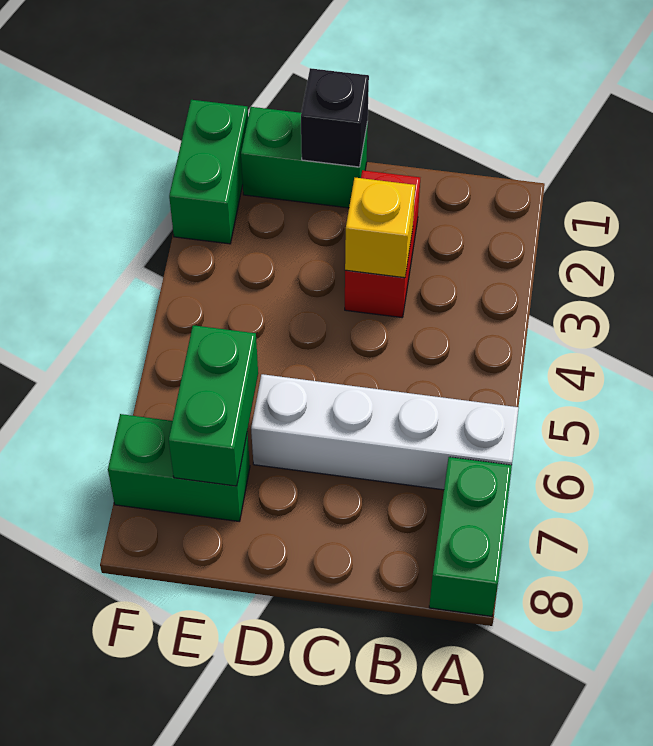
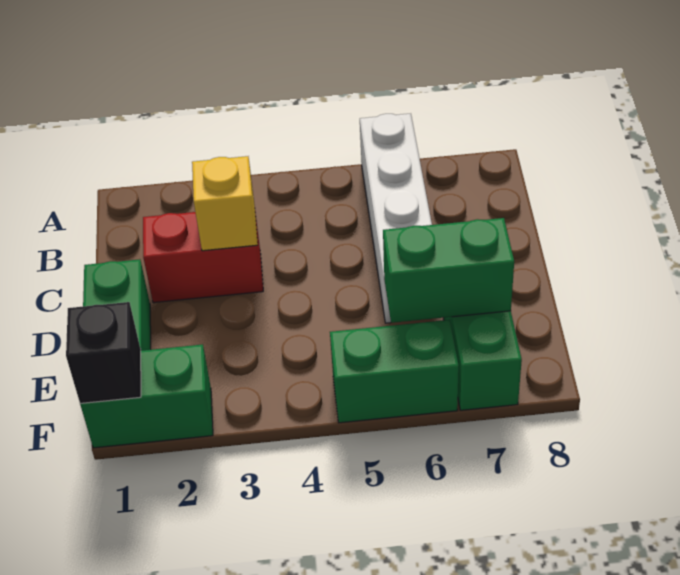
green brick A7:A8 level 1 -> green brick F5:F6 level 1
black brick D1 level 2 -> black brick F1 level 2

